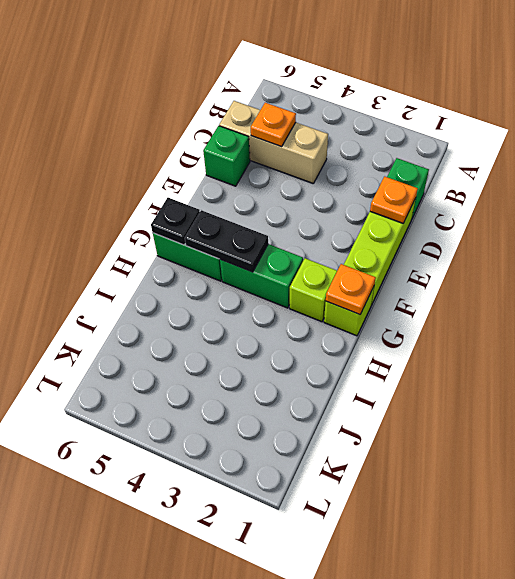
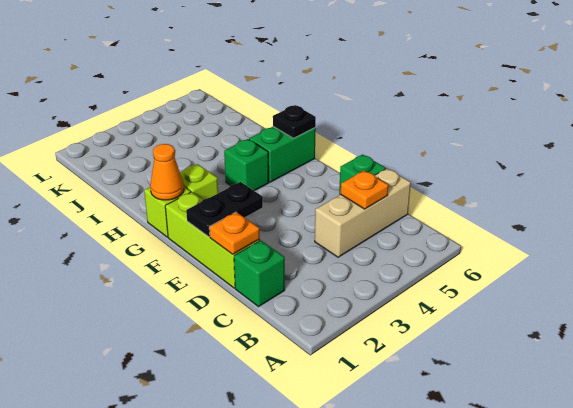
orange plate G1 level 2 -> orange cone G1 level 2
green brick G3:G4 level 1 -> green brick G4 level 1
black plate G4:G5 level 2 -> black plate E1:E2 level 2

